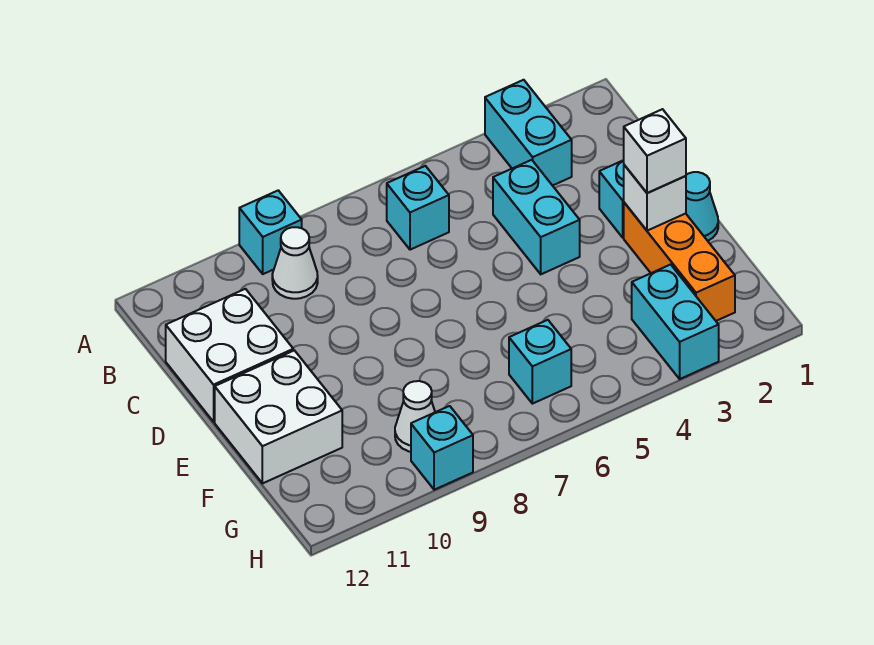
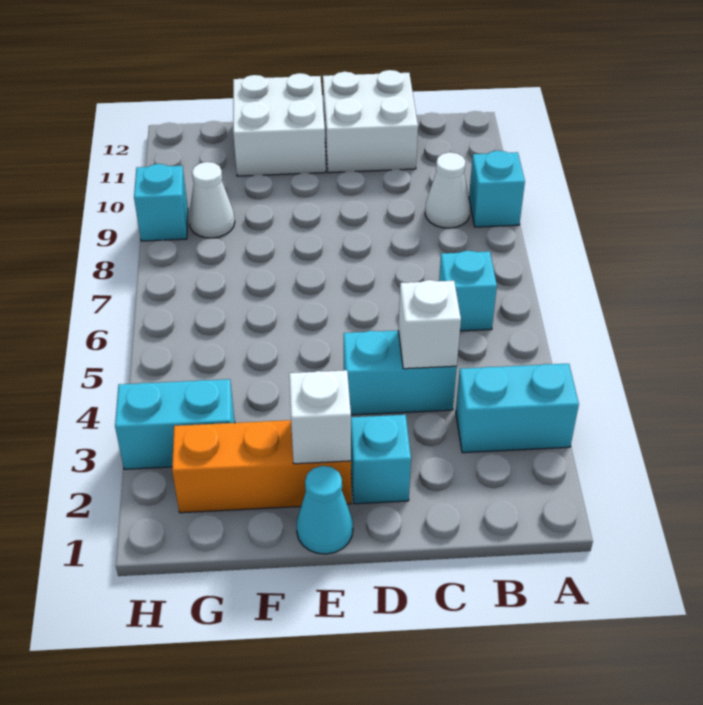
white brick E2 level 3 -> white brick C4 level 2
cyan brick G6 level 1 -> none

